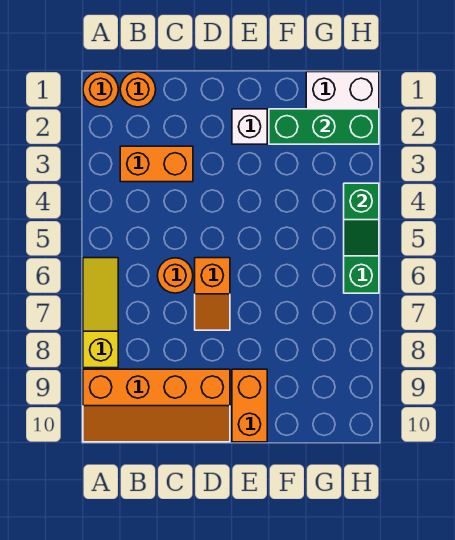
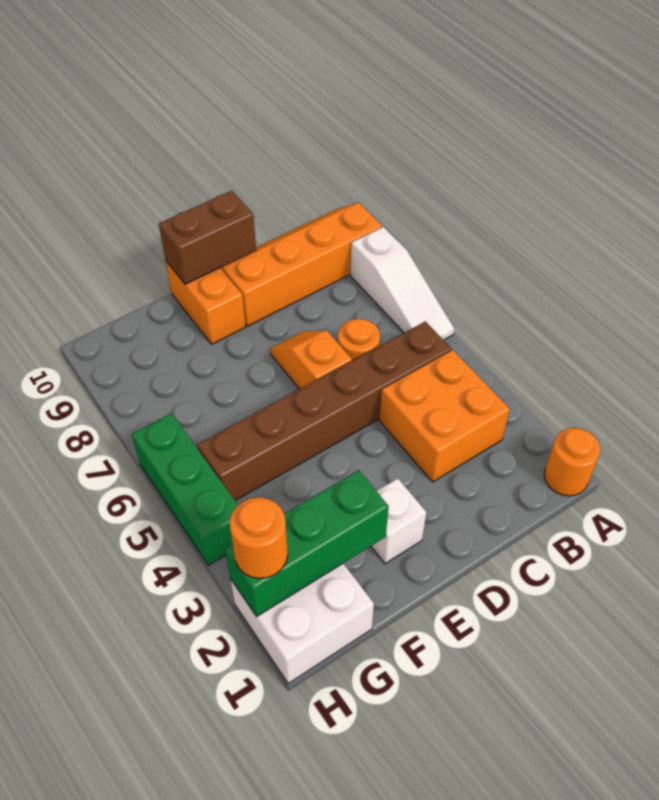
yellow slope A6:A8 level 1 top 8 -> white slope A6:A8 level 1 top 8
orange round brick B1 level 1 -> orange round brick H2 level 3
orange brick B3:C3 level 1 -> orange brick B3:C4 level 1
none -> brown brick B5:G5 level 1
none -> brown brick D10:E10 level 2
green slope H4:H5 level 2 top 4 -> none

